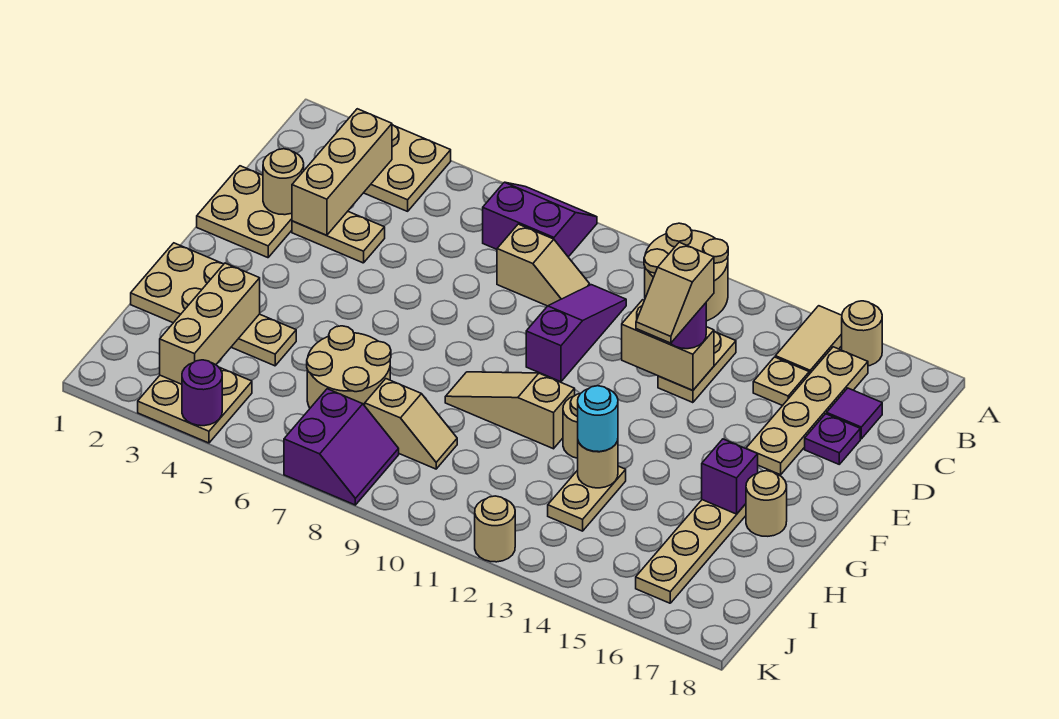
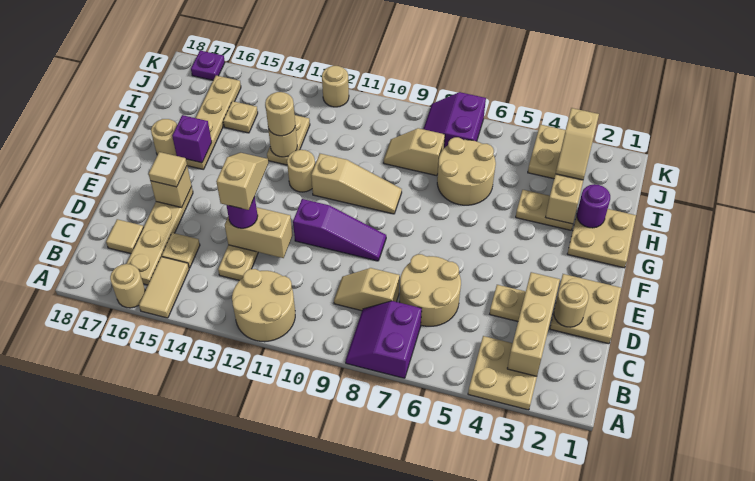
purple slope A7:B8 level 1 top B -> purple slope A7:B8 level 1 top 7
none -> tan round brick C6:D7 level 1
purple slope C10:E10 level 1 top E -> purple slope E9:E11 level 1 top 11
purple tile C17 level 1 -> tan tile C17 level 1
purple plate D17 level 1 -> purple plate K17 level 1
none -> tan brick E16 level 2
none -> tan tile E16 level 3
cyan round brick H13 level 3 -> tan round brick H13 level 3
none -> tan slope I3:J3 level 3 top J
none -> tan plate I15 level 1
purple round brick K4 level 2 -> purple round brick H2 level 2

